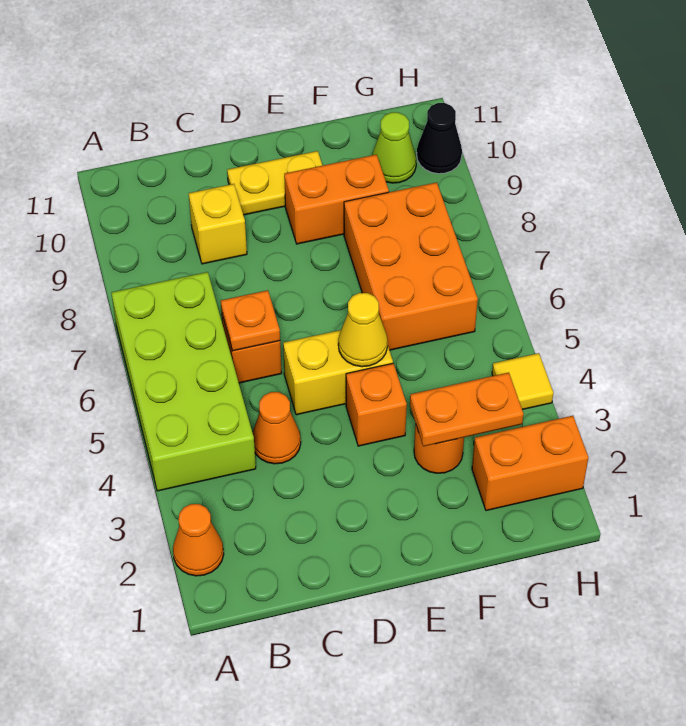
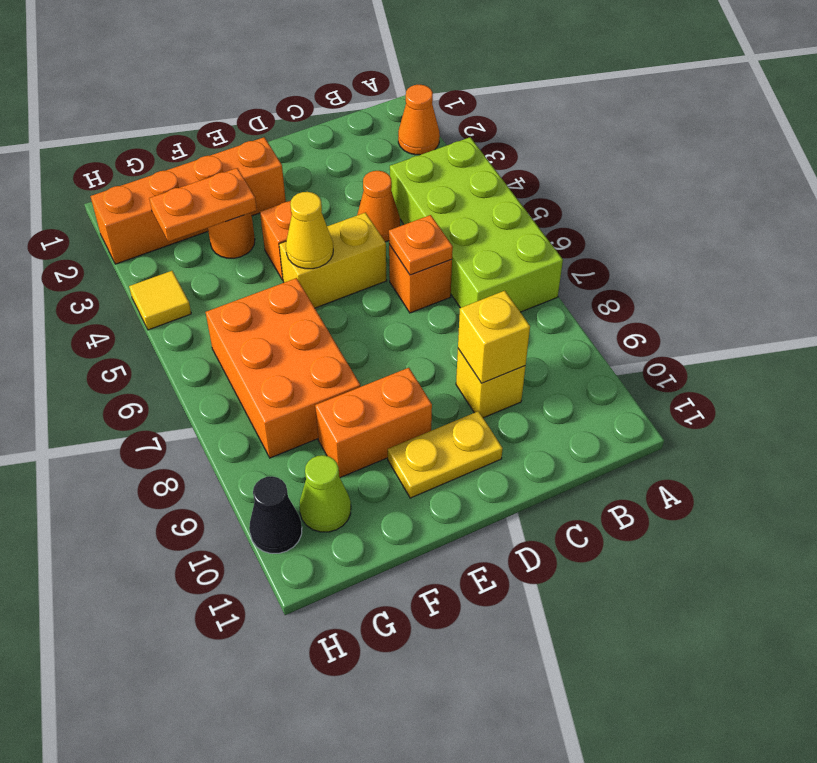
none -> yellow brick C9 level 2
orange brick G2:H2 level 1 -> orange brick E2:H2 level 1

